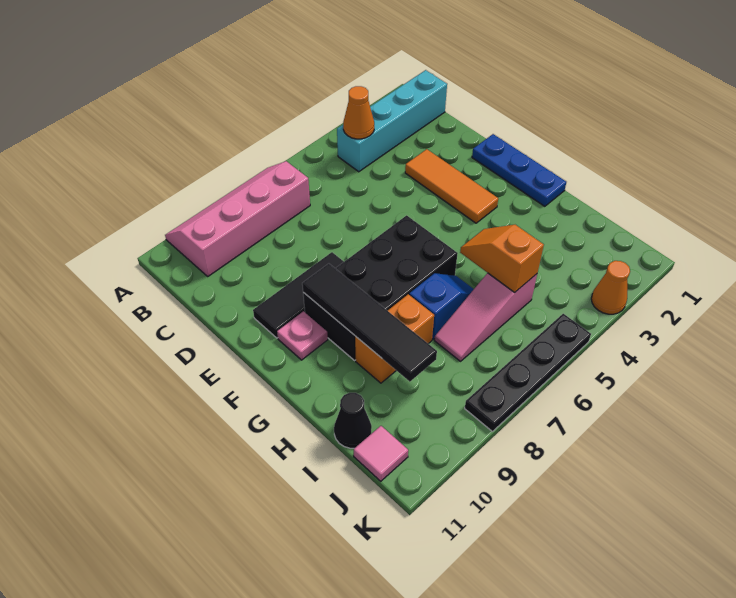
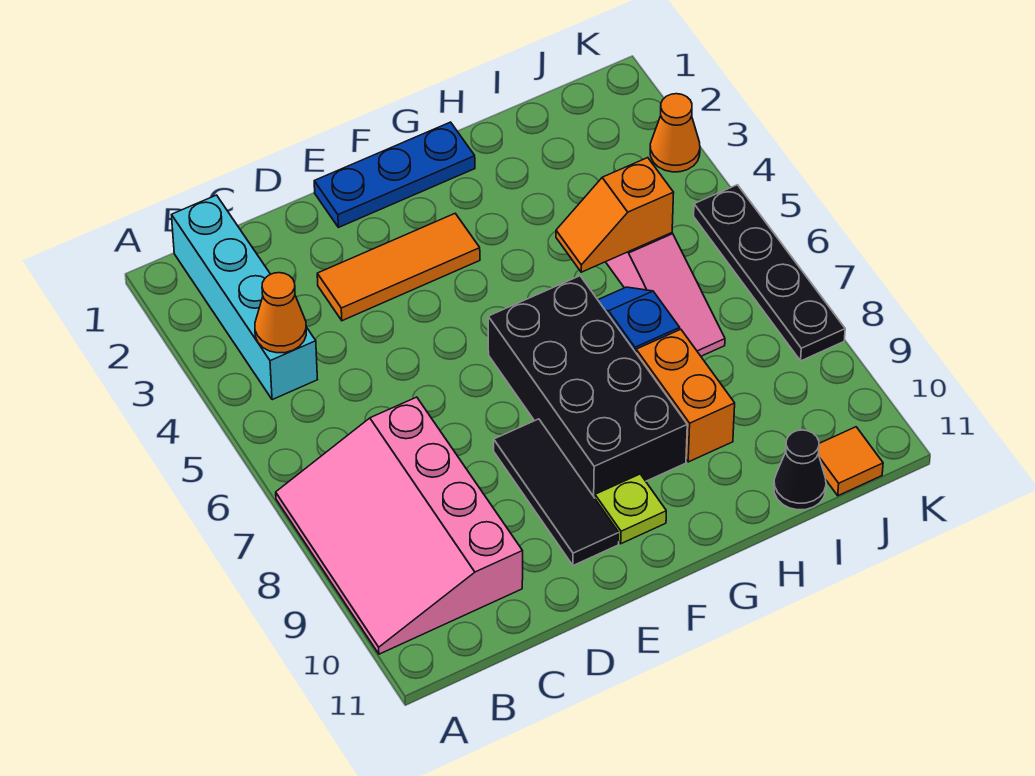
pink slope A7:B10 level 1 top B -> pink slope A7:C10 level 1 top C
black tile F9:I9 level 2 -> none
pink plate F10 level 1 -> lime plate F10 level 1
pink tile J11 level 1 -> orange tile J11 level 1

